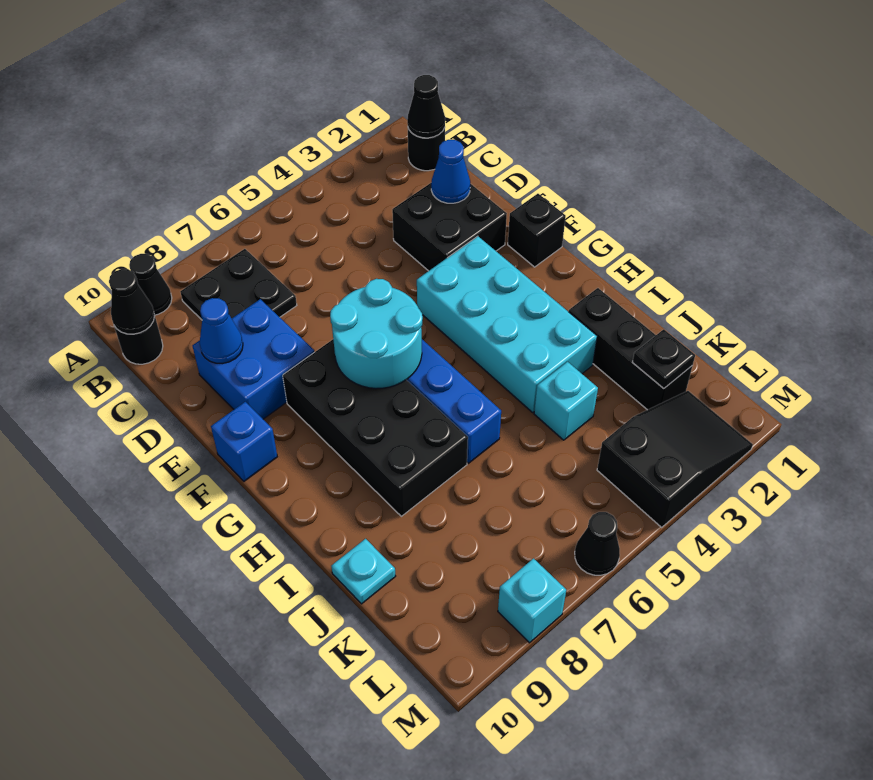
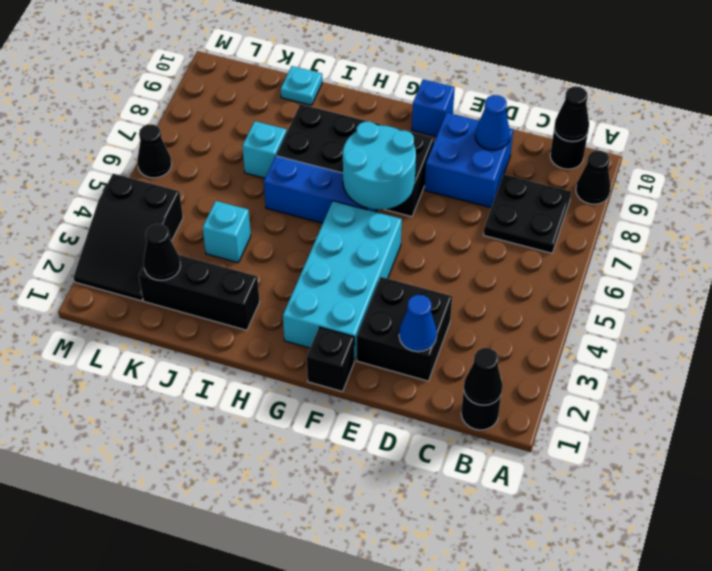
cyan brick F3:I4 level 1 -> cyan brick F2:G5 level 1
black plate K2 level 2 -> black cone K2 level 2
cyan brick M8 level 1 -> cyan brick J7 level 1

